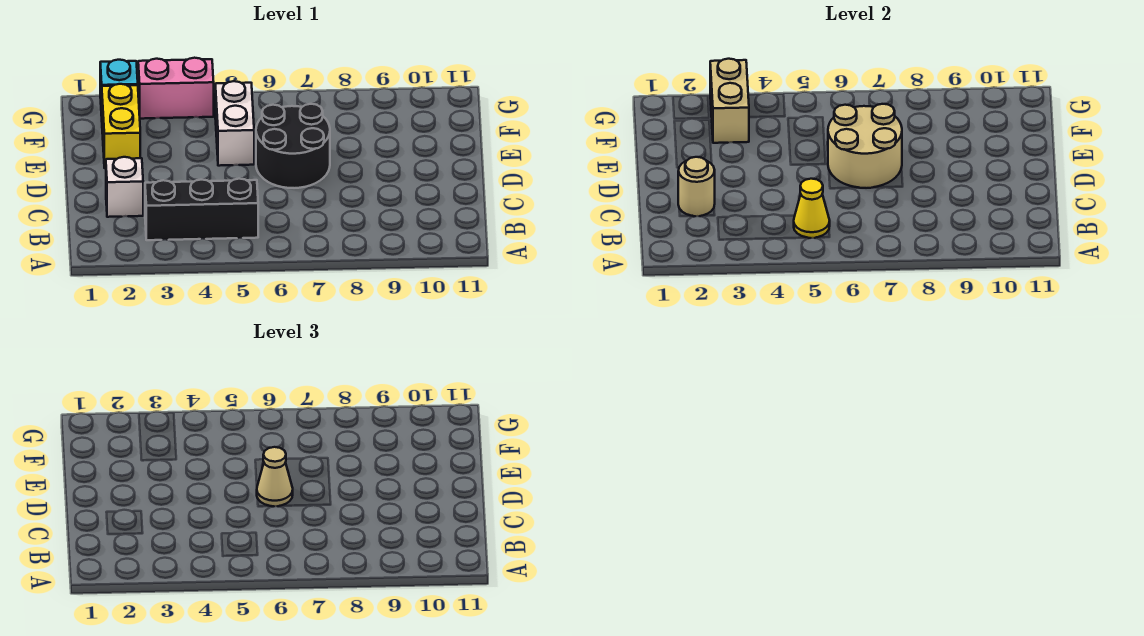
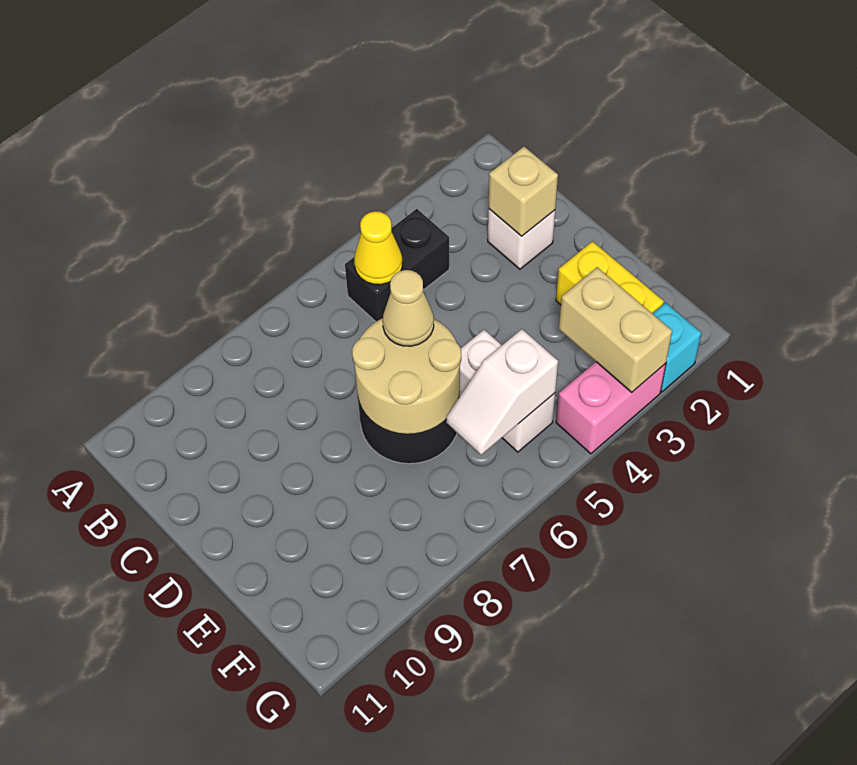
black brick B3:B5 level 1 -> black brick B4:B5 level 1
tan round brick C2 level 2 -> tan brick C2 level 2
none -> white slope F5:F6 level 2 top 5

